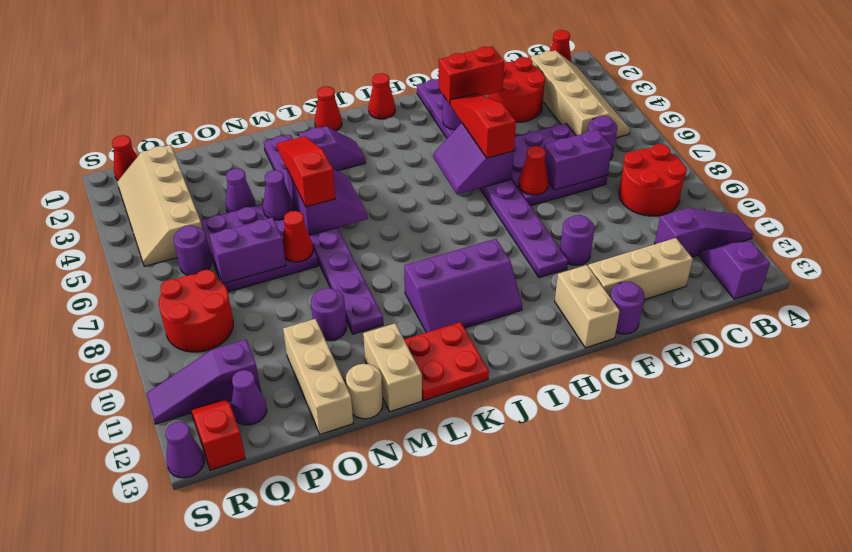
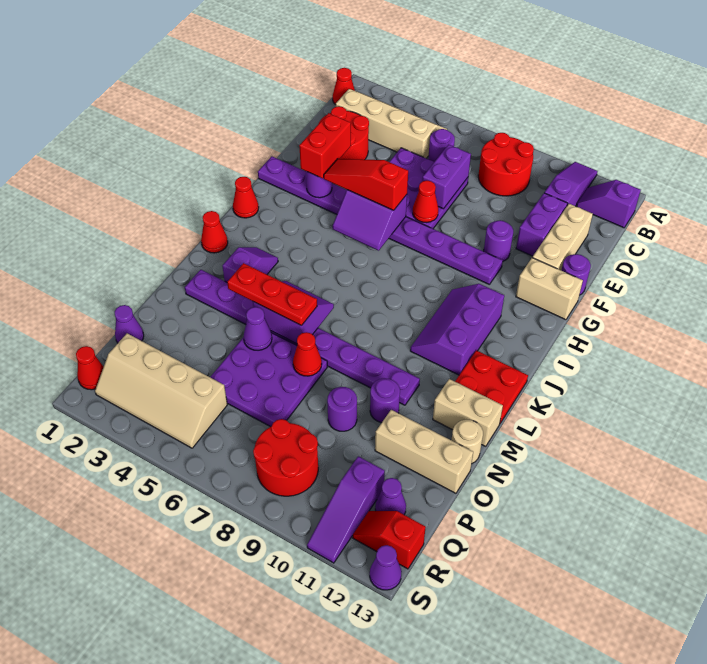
purple slope I10:K11 level 1 top 10 -> purple slope I10:K11 level 1 top 11
red slope M4:M6 level 3 top 6 -> red plate M4:M6 level 3
purple cone O4 level 1 -> purple cone P1 level 1
purple brick O7:P7 level 2 -> purple brick D11:E11 level 1
purple round brick Q6 level 1 -> purple round brick O9 level 1

